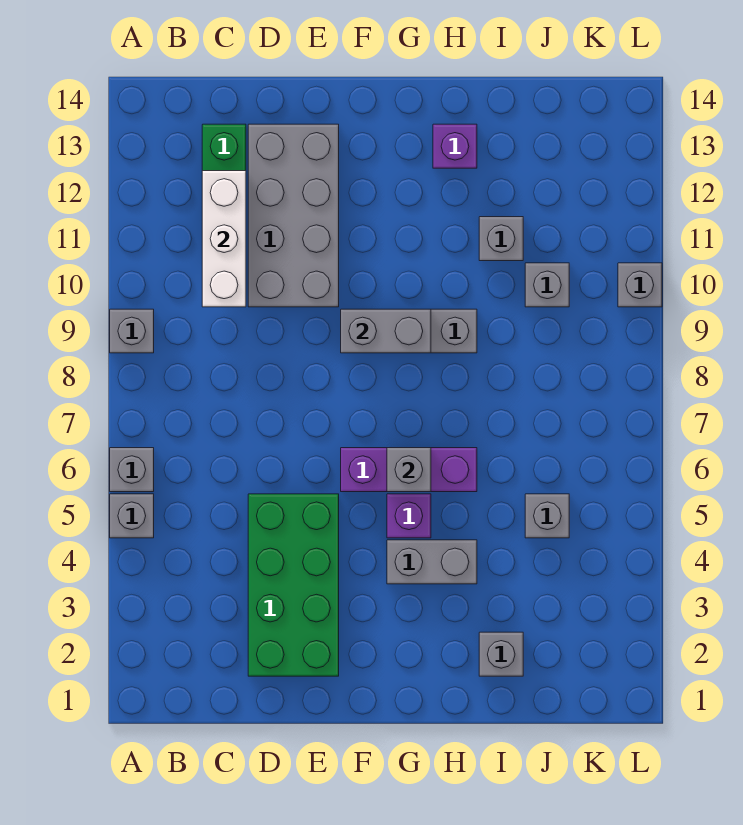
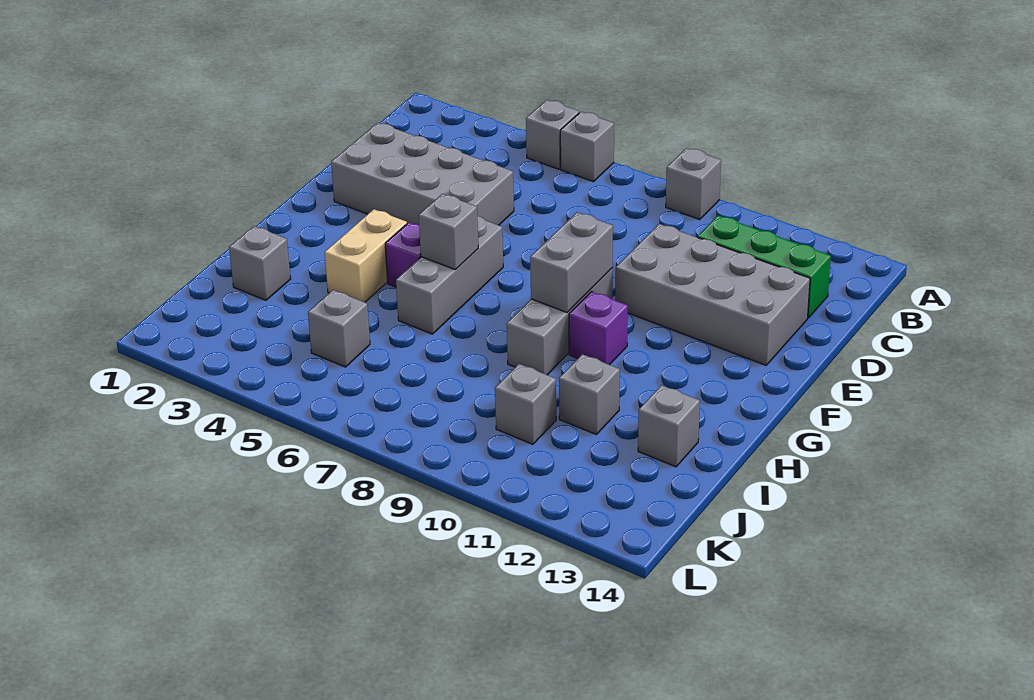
white brick C10:C12 level 2 -> none
green brick D2:E5 level 1 -> grey brick D2:E5 level 1
purple brick F6:H6 level 1 -> grey brick F6:H6 level 1
grey brick G4:H4 level 1 -> tan brick G4:H4 level 1
purple brick H13 level 1 -> purple brick G10 level 1
grey brick L10 level 1 -> grey brick I13 level 1

